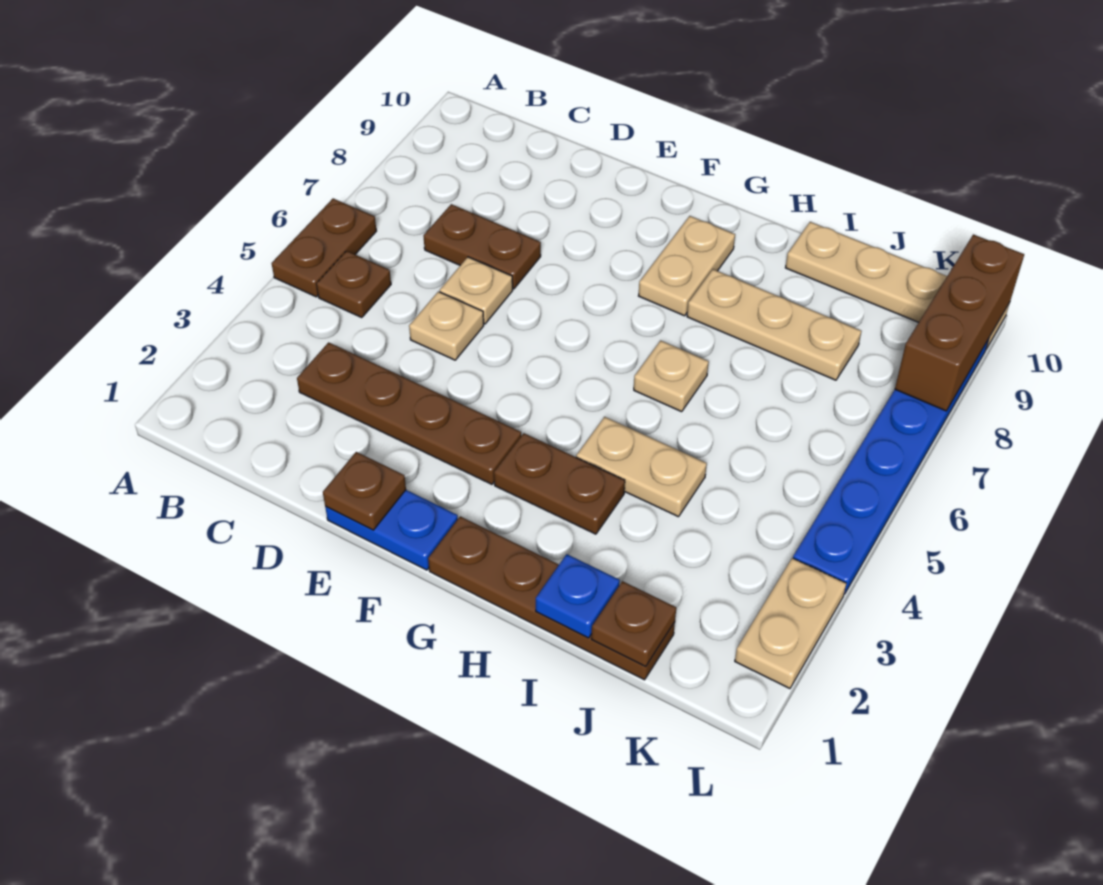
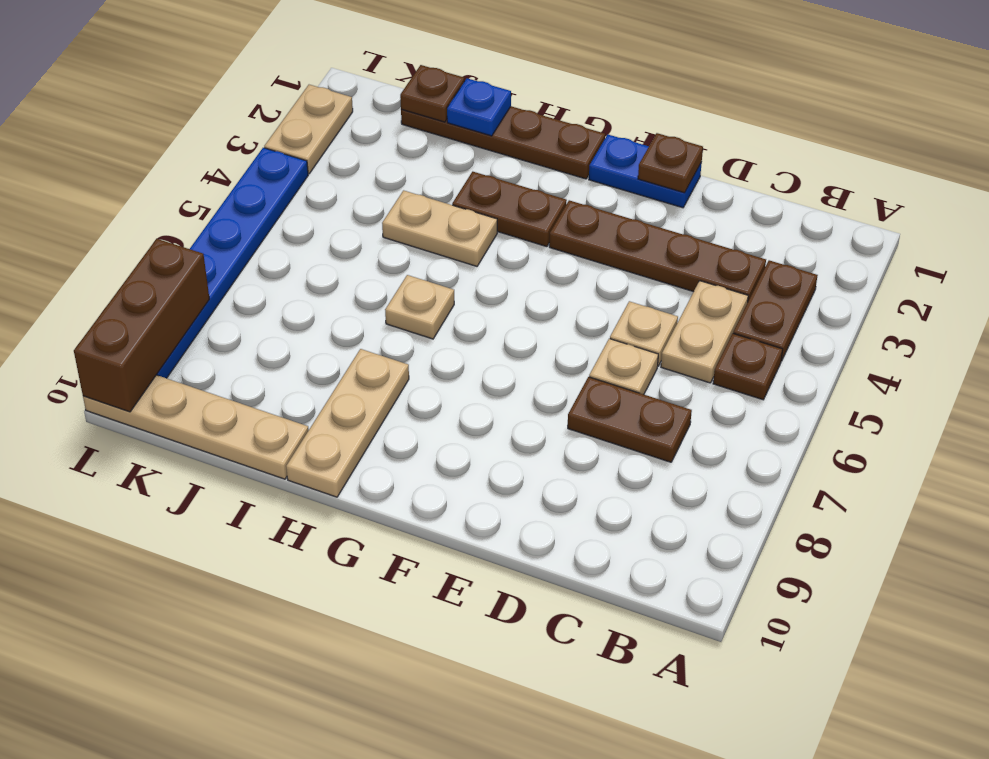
brown plate A5:A6 level 1 -> brown plate B3:B4 level 1
tan plate G8:G9 level 1 -> tan plate C4:C5 level 1
tan plate H8:J8 level 1 -> tan plate H8:H10 level 1

